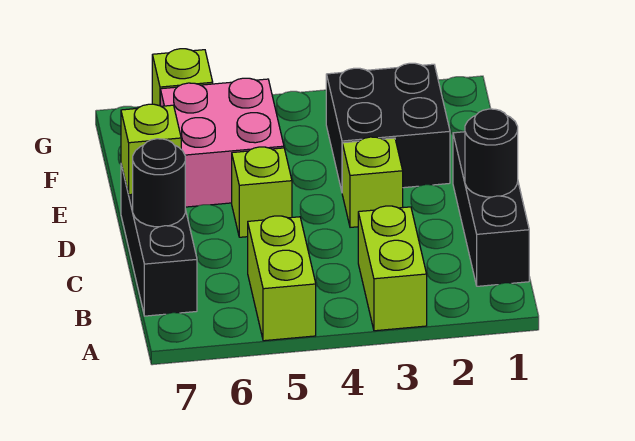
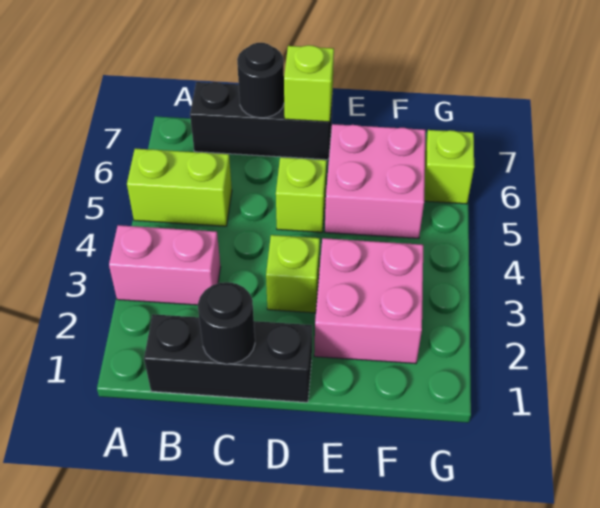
lime brick A3:B3 level 1 -> pink brick A3:B3 level 1
black brick E2:F3 level 1 -> pink brick E2:F3 level 1

